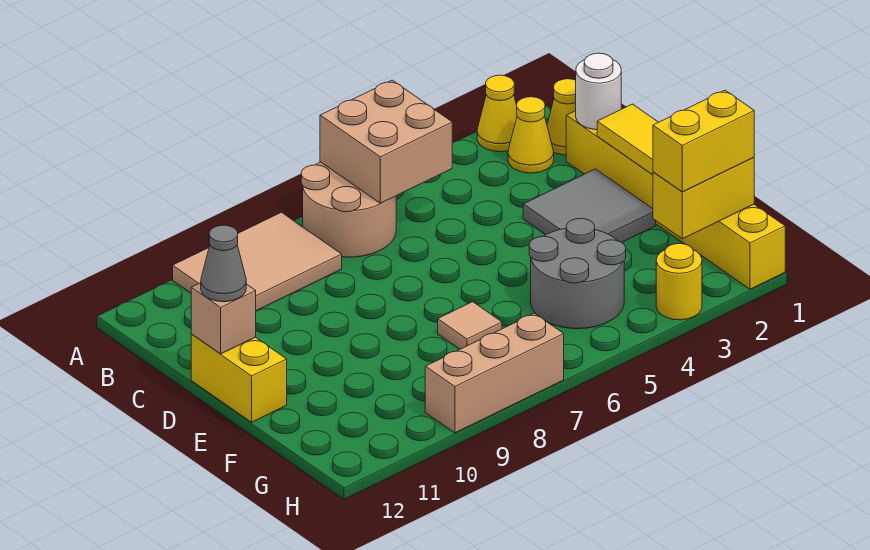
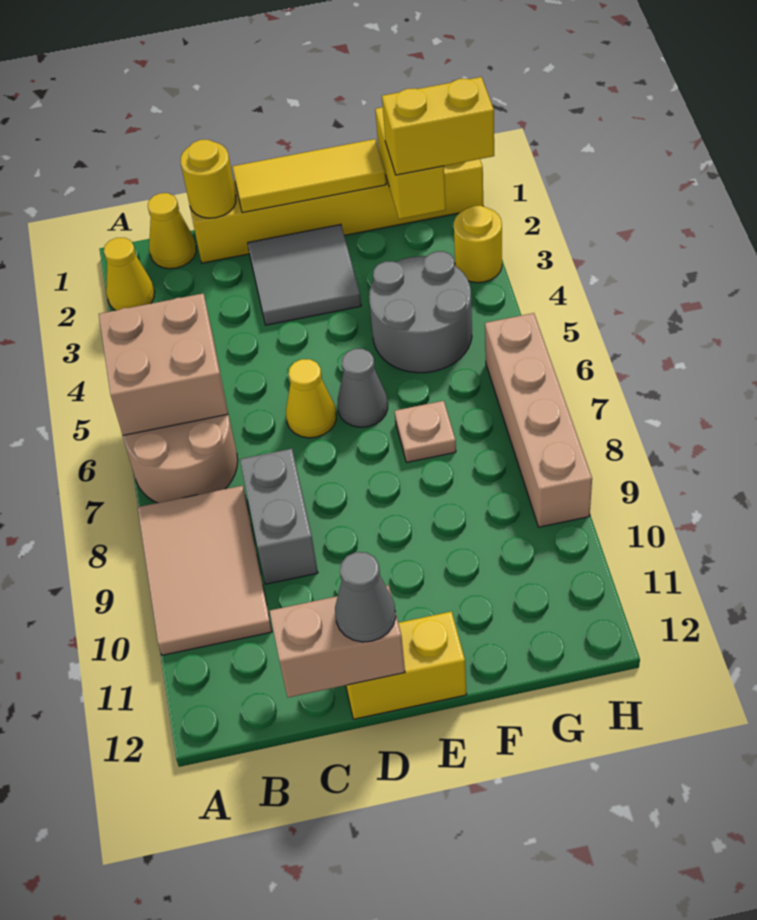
yellow cone B2 level 1 -> yellow cone D6 level 1
white round brick C1 level 2 -> yellow round brick C1 level 2
none -> grey brick C8:C9 level 1
tan brick D12 level 2 -> tan brick C12:D12 level 2
none -> grey cone E6 level 1
tan tile F7 level 1 -> tan plate F7 level 1
yellow brick G1:G2 level 3 -> yellow brick G2:H2 level 3
tan brick H7:H9 level 1 -> tan brick H6:H9 level 1

